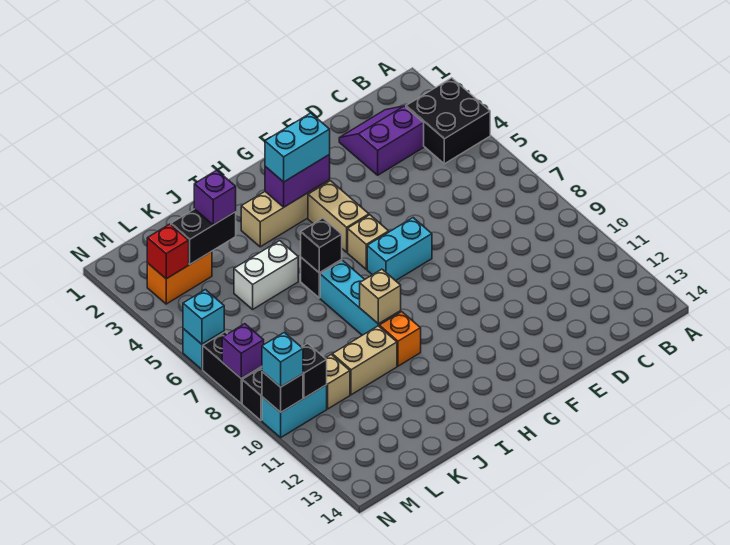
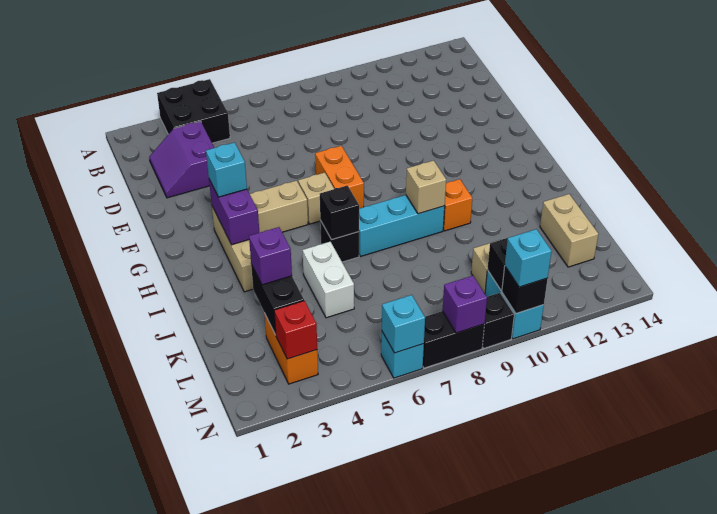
cyan brick F7:G7 level 1 -> orange brick F7:G7 level 1
cyan brick G3:H3 level 3 -> cyan brick G3 level 3
tan brick J10:K10 level 1 -> tan brick K13:L13 level 1

